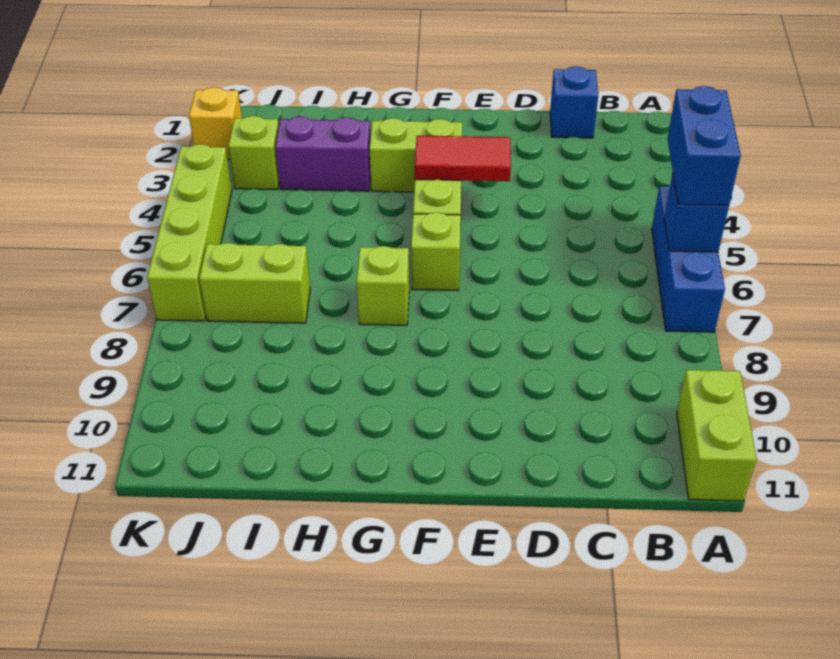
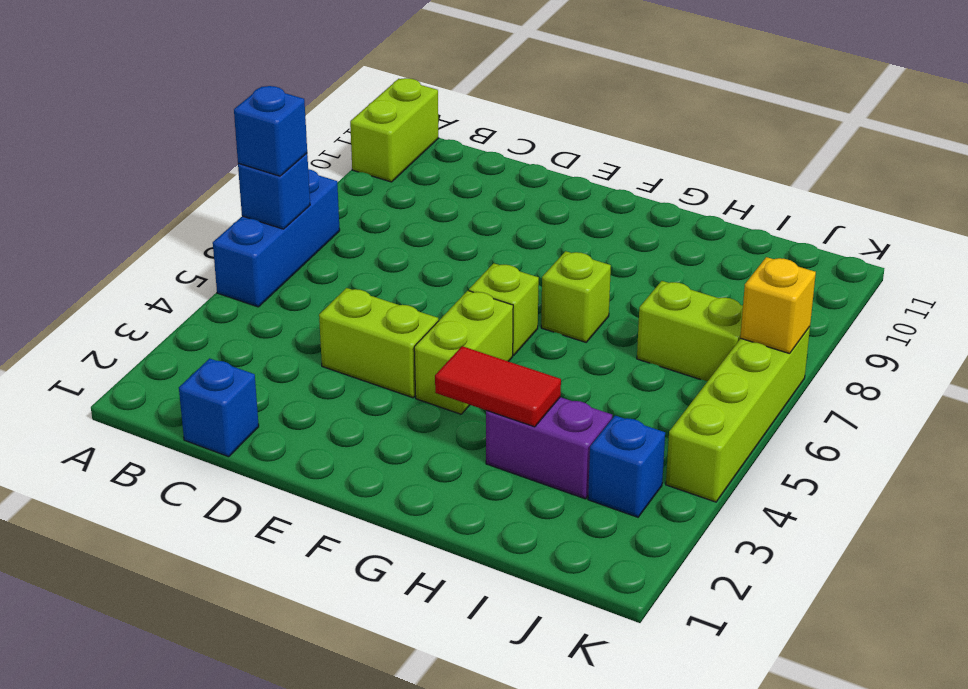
blue brick A5:A6 level 3 -> blue brick A6 level 3
red tile E4:F4 level 2 -> red tile G3:H3 level 2
lime brick F3:G3 level 1 -> lime brick D4:E4 level 1
lime brick J3 level 1 -> blue brick J3 level 1
yellow brick K2 level 1 -> yellow brick K7 level 2

